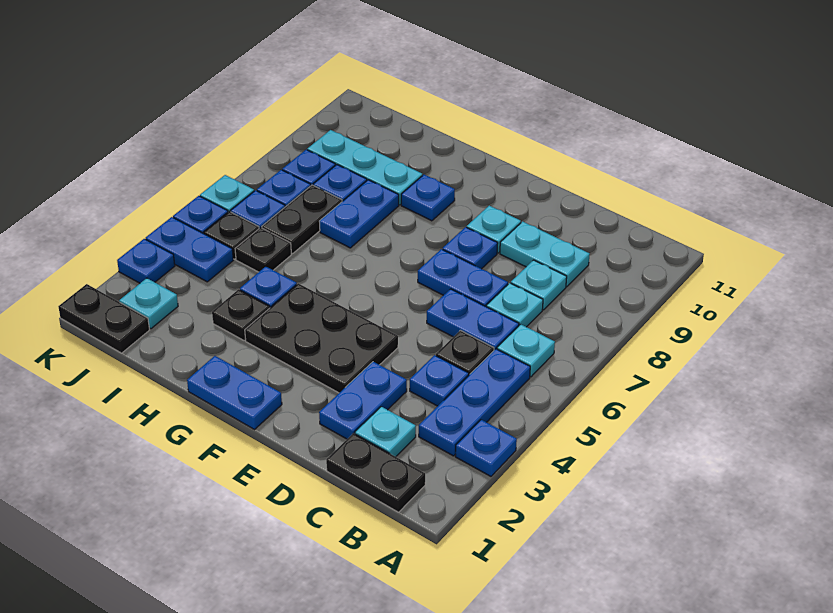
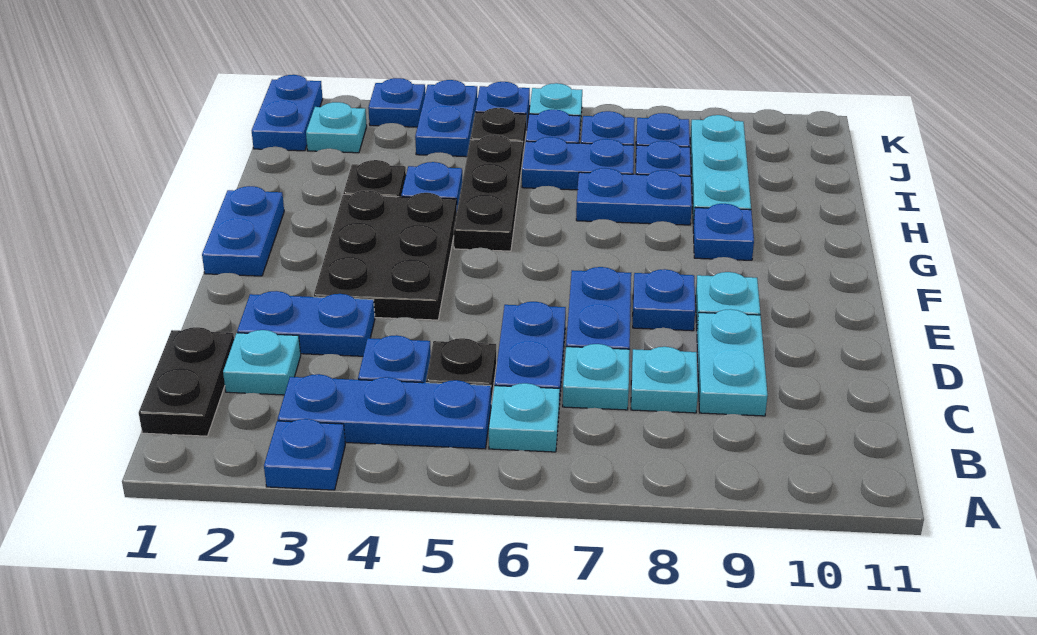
black plate I5 level 1 -> black plate G5:I5 level 1
black plate I6:I7 level 1 -> blue plate I6:I7 level 1
black plate J1:K1 level 1 -> blue plate J1:K1 level 1

